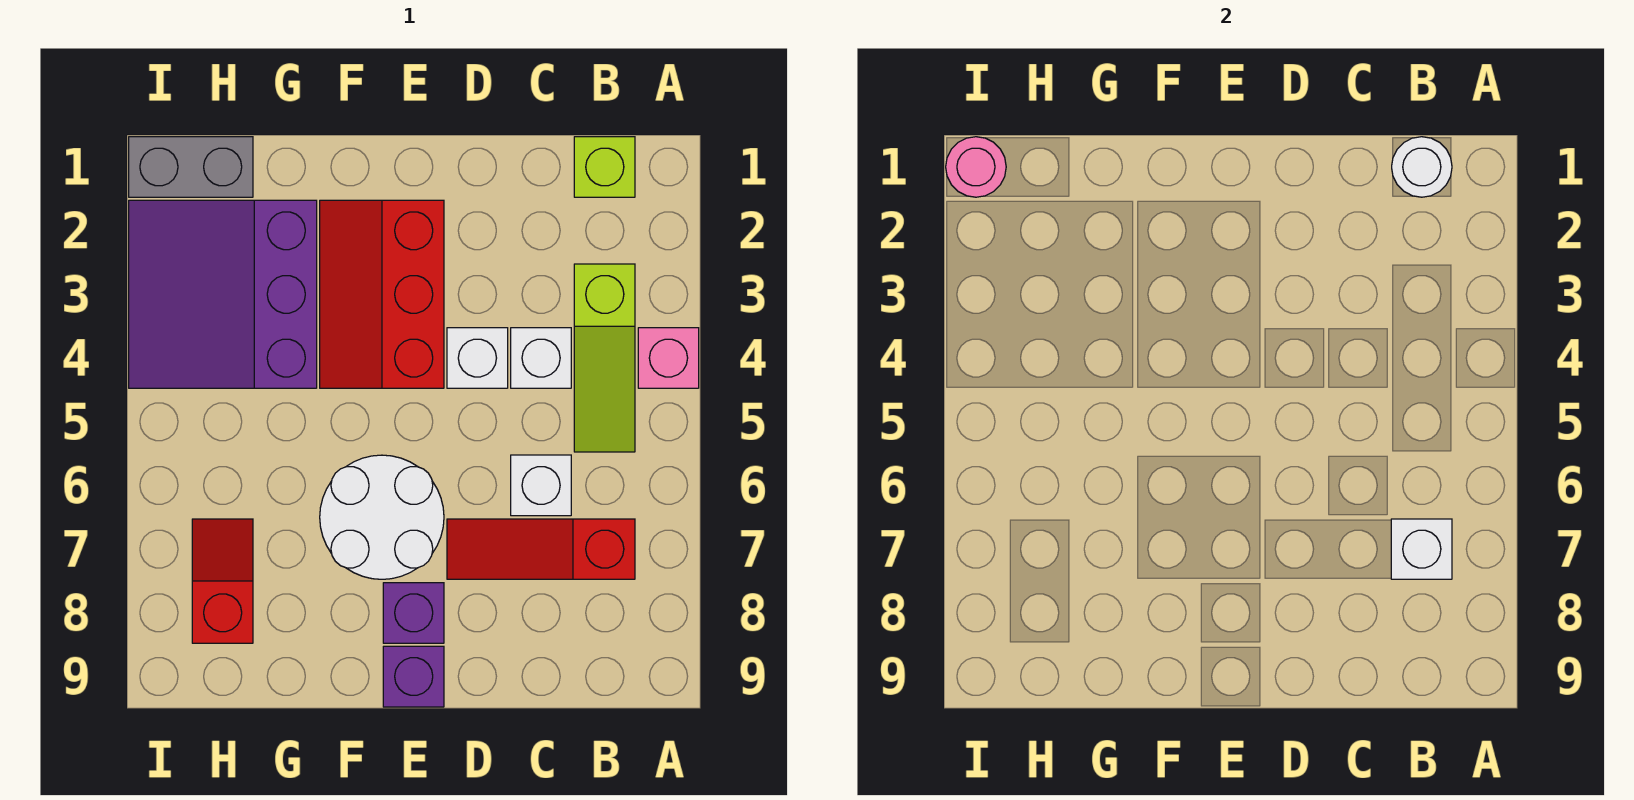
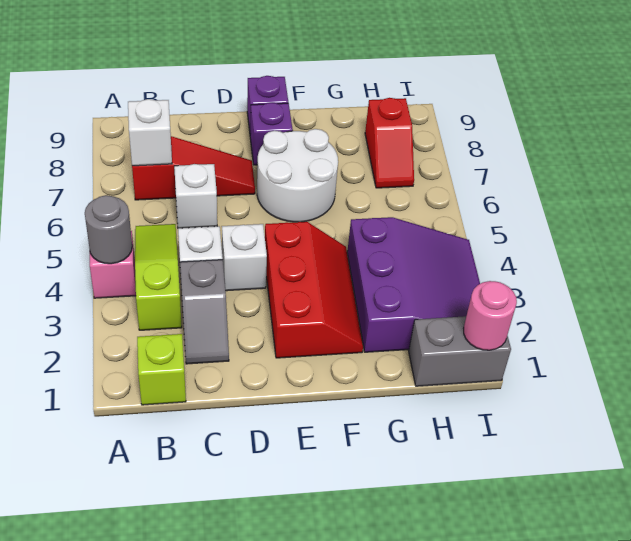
none -> grey round brick A4 level 2
white round brick B1 level 2 -> none
none -> grey slope C2:C3 level 1 top 3

